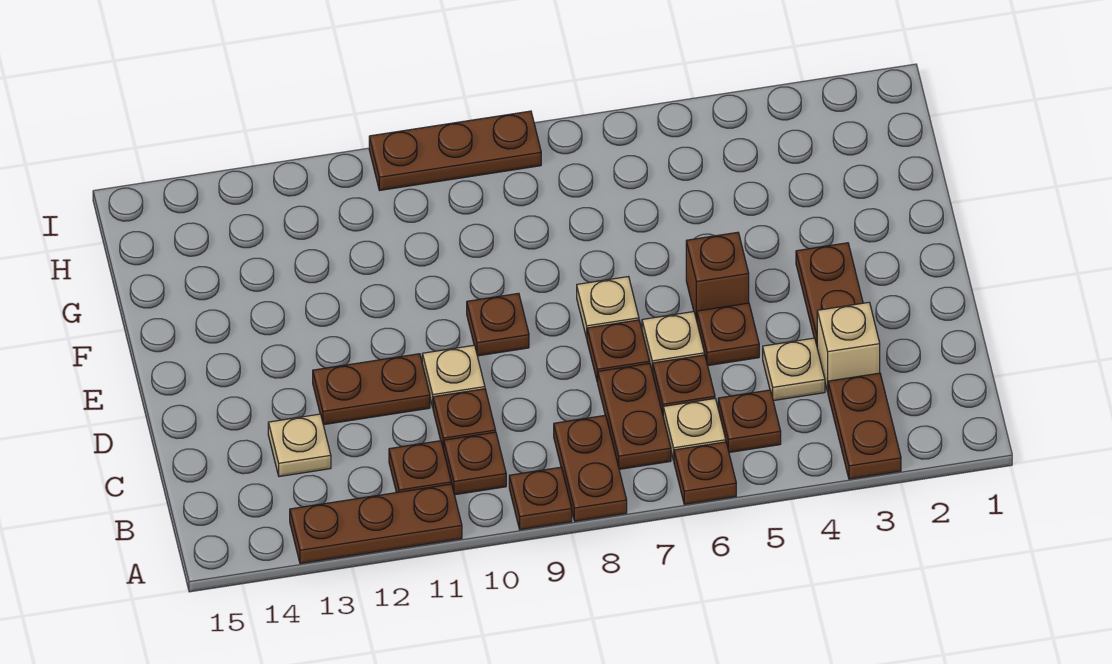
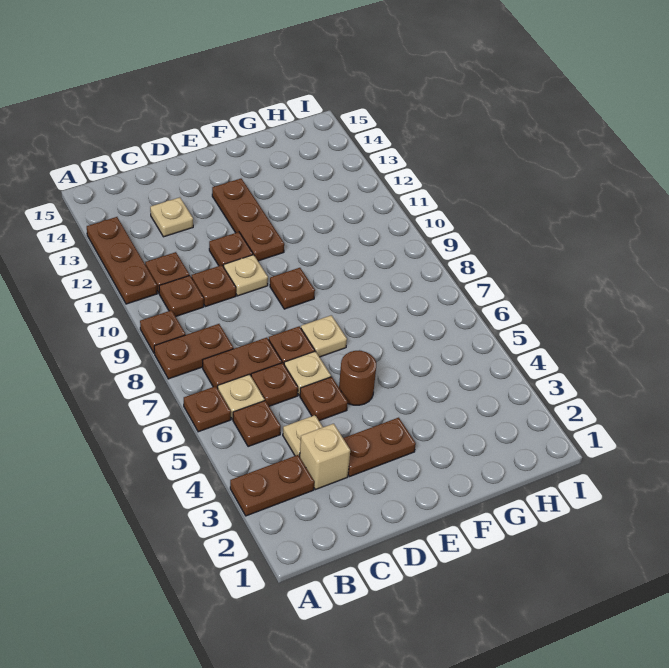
brown plate D11:D12 level 1 -> brown plate D11 level 1
brown brick E5 level 1 -> brown round brick E5 level 1
brown plate I8:I10 level 1 -> brown plate E11:E13 level 1

